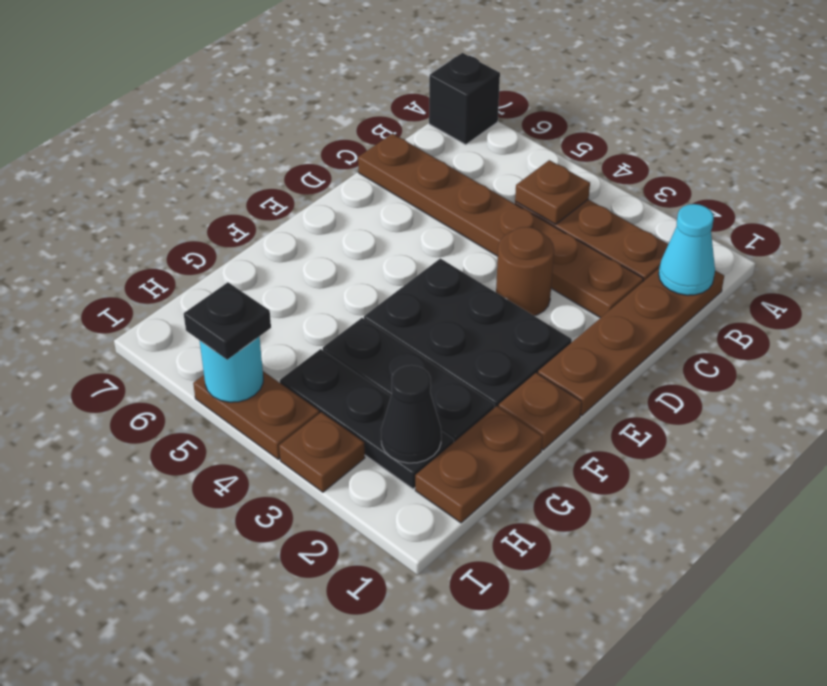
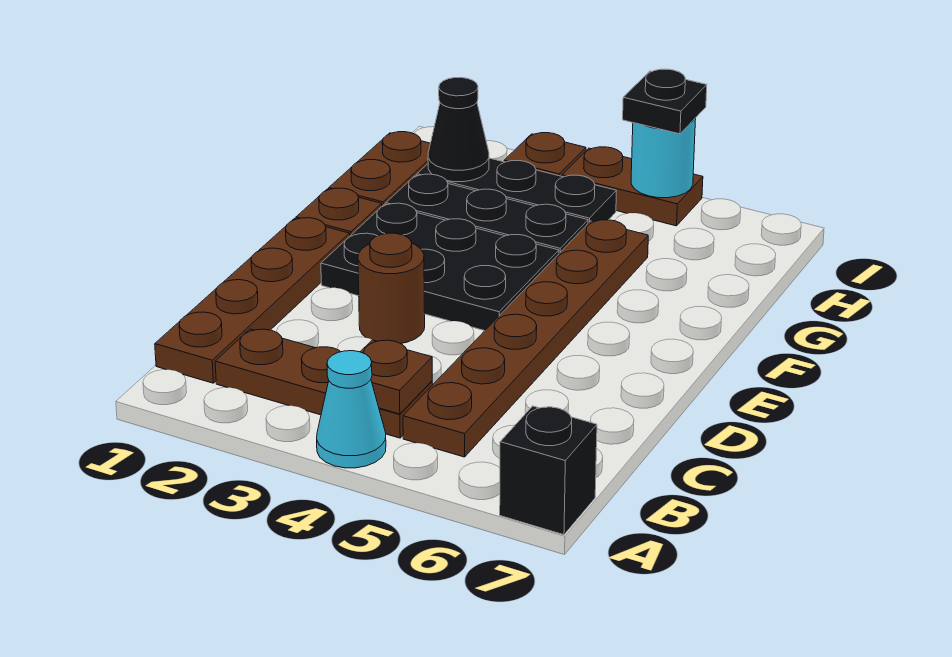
cyan cone B1 level 2 -> cyan cone A4 level 1
brown plate C2:C7 level 1 -> brown plate B5:G5 level 1

